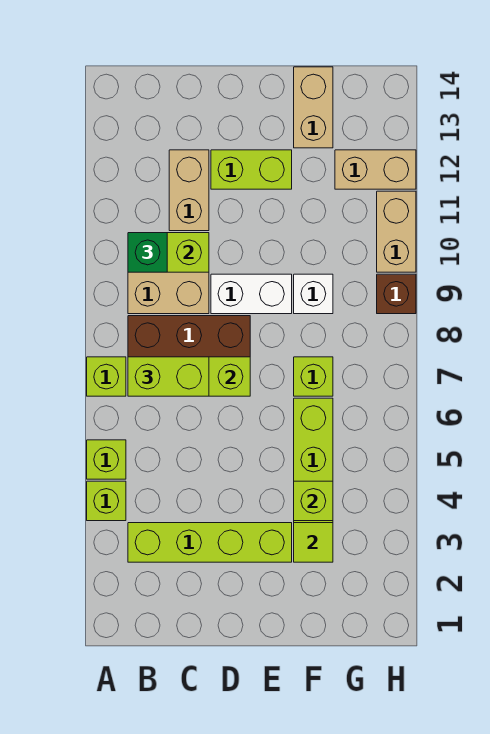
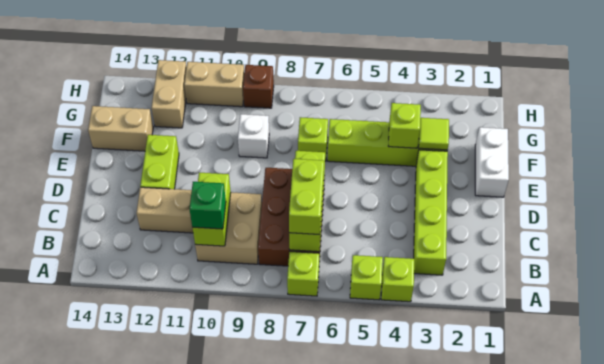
white brick D9:E9 level 1 -> white brick E1:F1 level 1

